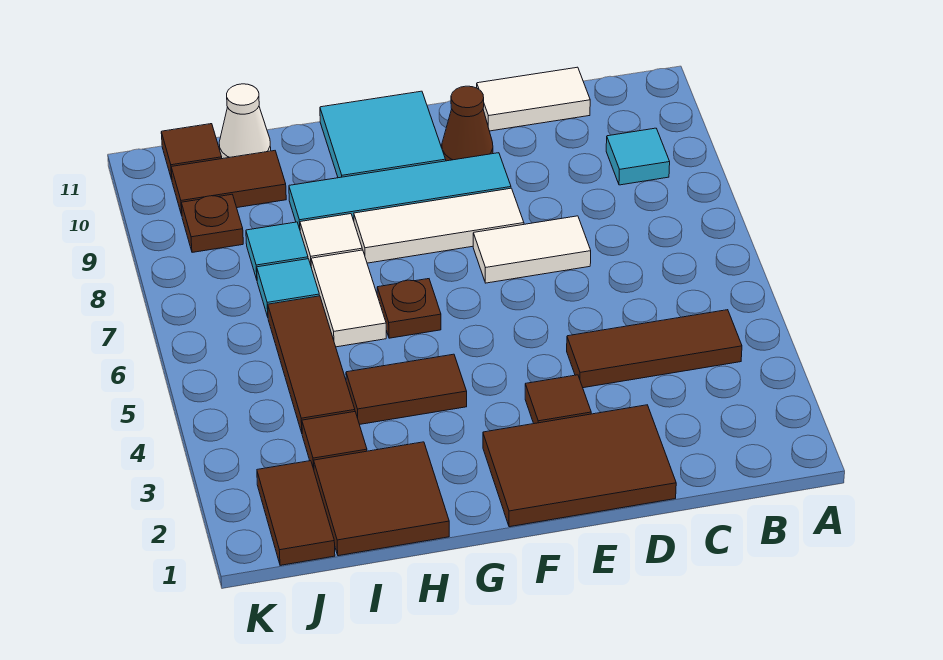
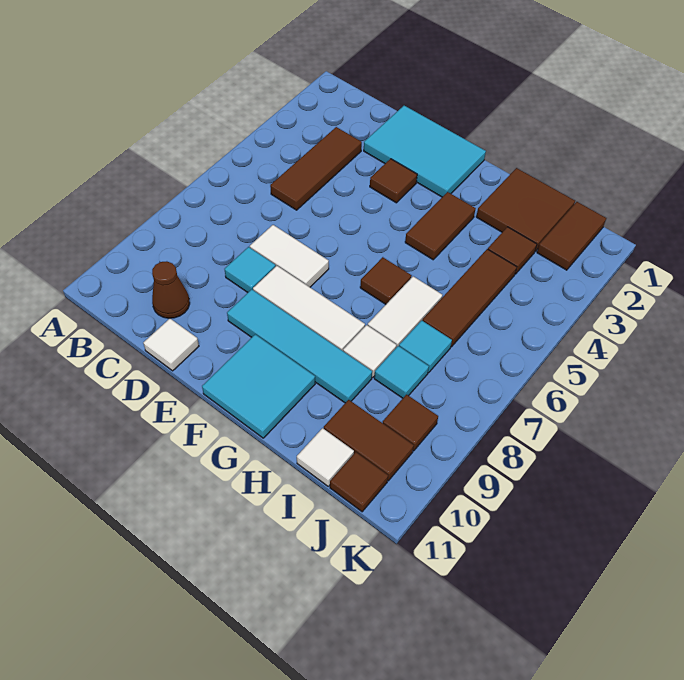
brown tile B4:D4 level 1 -> brown tile C3:C5 level 1
cyan tile B9 level 1 -> cyan tile D8 level 1
white tile C11:D11 level 1 -> white tile D11 level 1
brown tile D1:F2 level 1 -> cyan tile D1:F2 level 1
brown cone E10 level 1 -> brown cone C10 level 1
brown tile G4:H4 level 1 -> brown tile G3:G4 level 1
brown plate G6 level 1 -> brown tile G6 level 1
white cone I11 level 1 -> white tile I11 level 1
brown plate J9 level 1 -> brown tile J9 level 1

